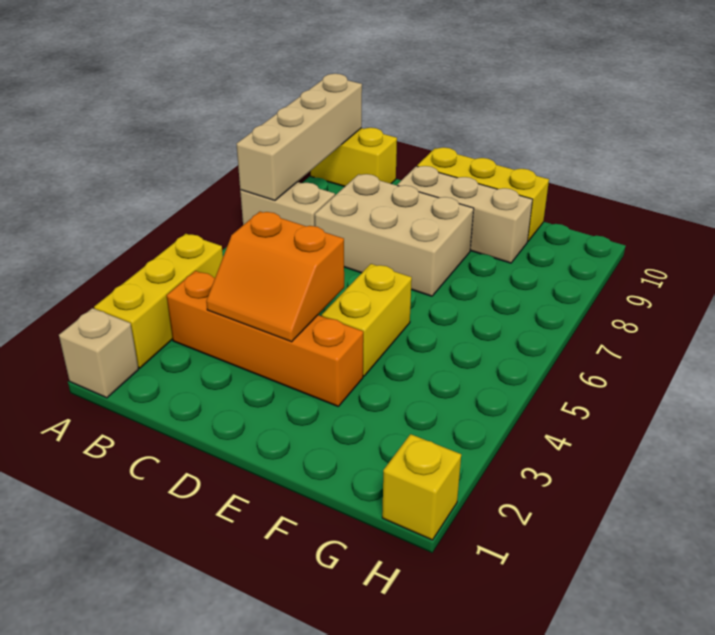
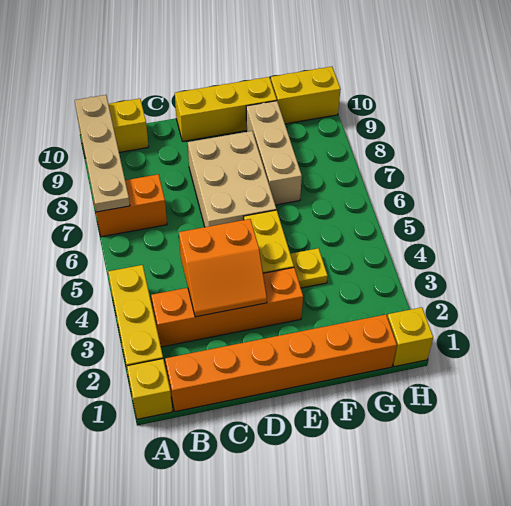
tan brick A1 level 1 -> yellow brick A1 level 1
tan brick A7:B7 level 1 -> orange brick A7:B7 level 1
tan brick A7:A10 level 2 -> tan plate A7:A10 level 2
none -> orange brick B1:G1 level 1
tan brick C7:E8 level 1 -> tan brick D6:E8 level 1
tan brick D9:F9 level 1 -> tan brick F7:F9 level 1
none -> yellow plate F4 level 1
none -> yellow brick G10:H10 level 1

